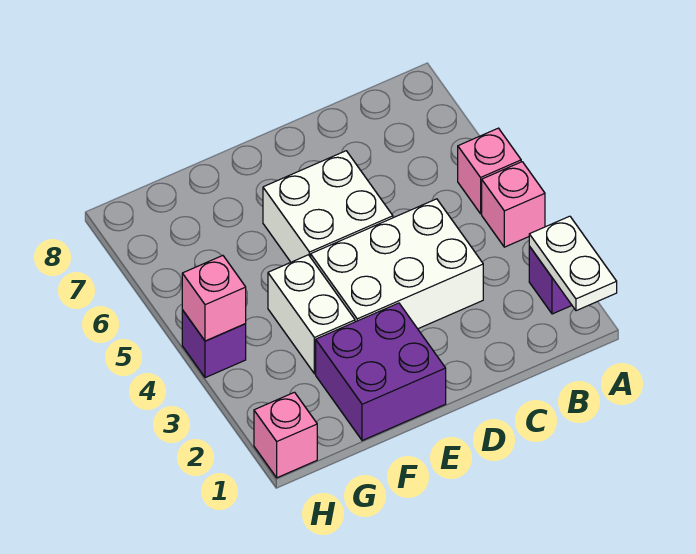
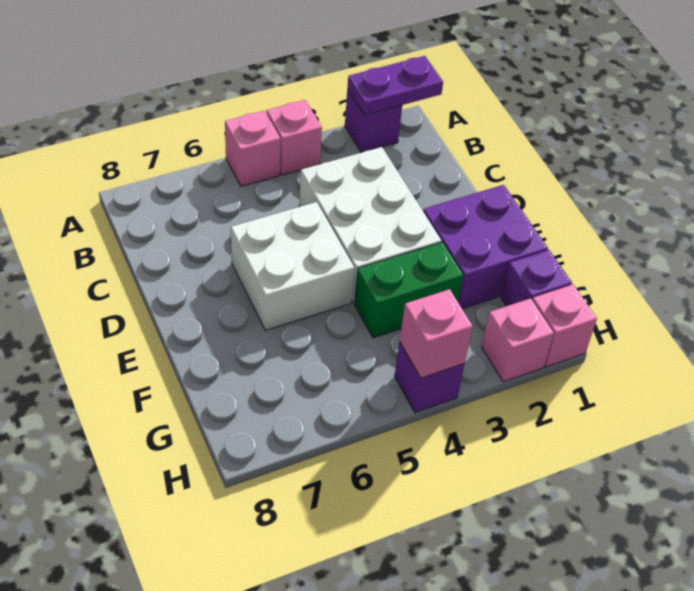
white plate A1:A2 level 2 -> purple plate A1:A2 level 2
white brick F3:F4 level 1 -> green brick F3:F4 level 1
none -> purple brick G1 level 1
none -> pink brick H2 level 1

